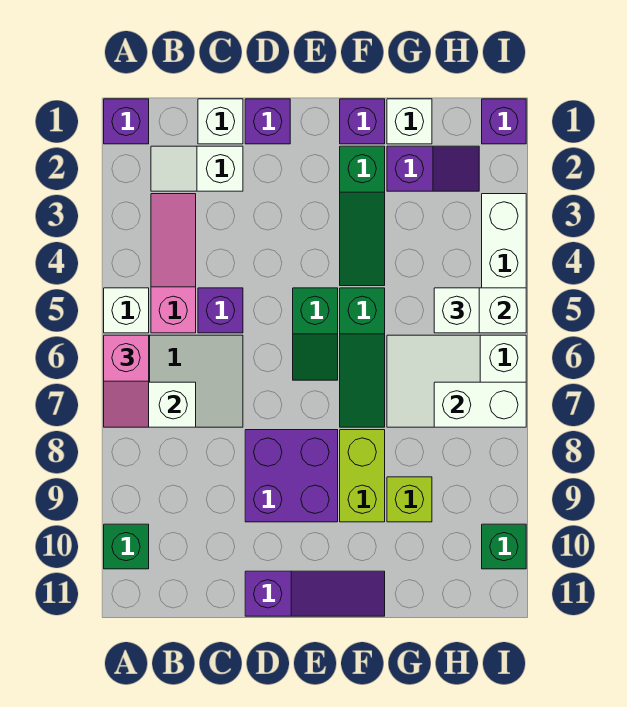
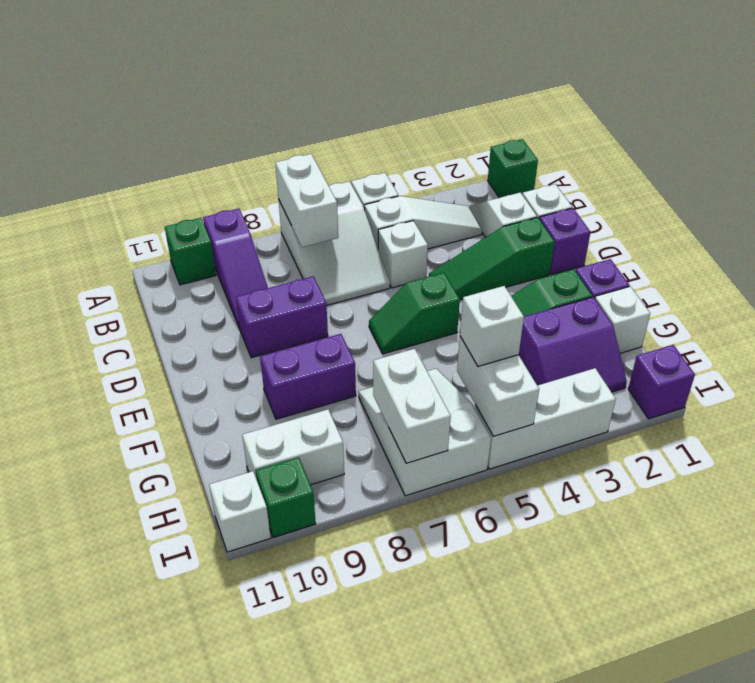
purple brick A1 level 1 -> green brick A1 level 1
pink slope A6:A7 level 3 top 6 -> none
pink slope B3:B5 level 1 top 5 -> white slope B3:B5 level 1 top 5
purple brick C5 level 1 -> white brick C5 level 1
purple brick D8:E9 level 1 -> purple brick D8:D9 level 1
purple slope D11:F11 level 1 top D -> purple slope A9:C9 level 1 top A
green slope F5:F7 level 1 top 5 -> green slope D2:D4 level 1 top 2
lime brick F8:F9 level 1 -> purple brick F8:F9 level 1
purple slope G2:H2 level 1 top G -> purple slope G2:H3 level 1 top G
lime brick G9 level 1 -> none
none -> white brick H9:H10 level 1
none -> white brick I11 level 1

